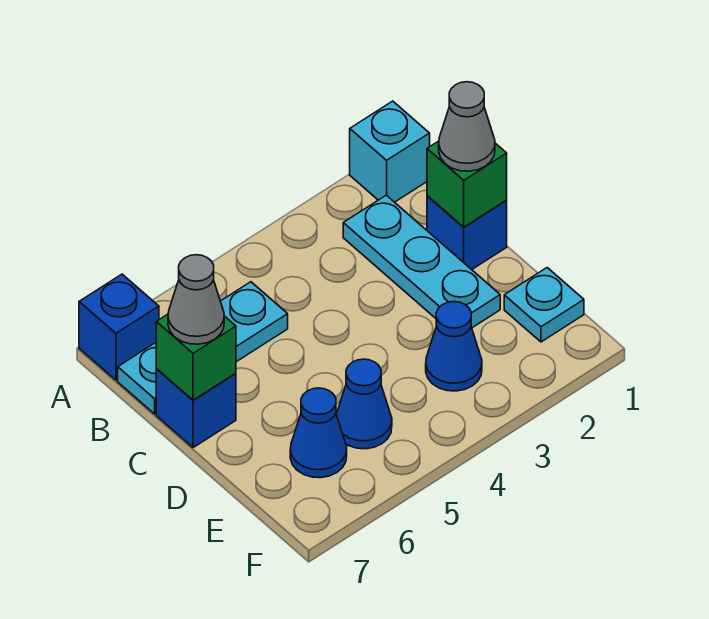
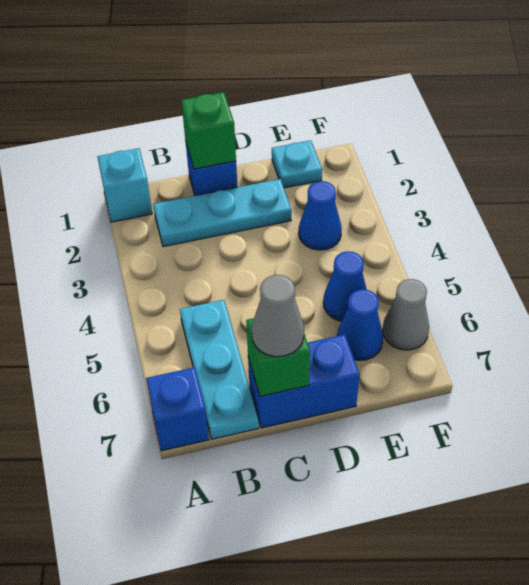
grey cone C1 level 3 -> grey cone F6 level 1
blue brick C7 level 1 -> blue brick C7:D7 level 1

